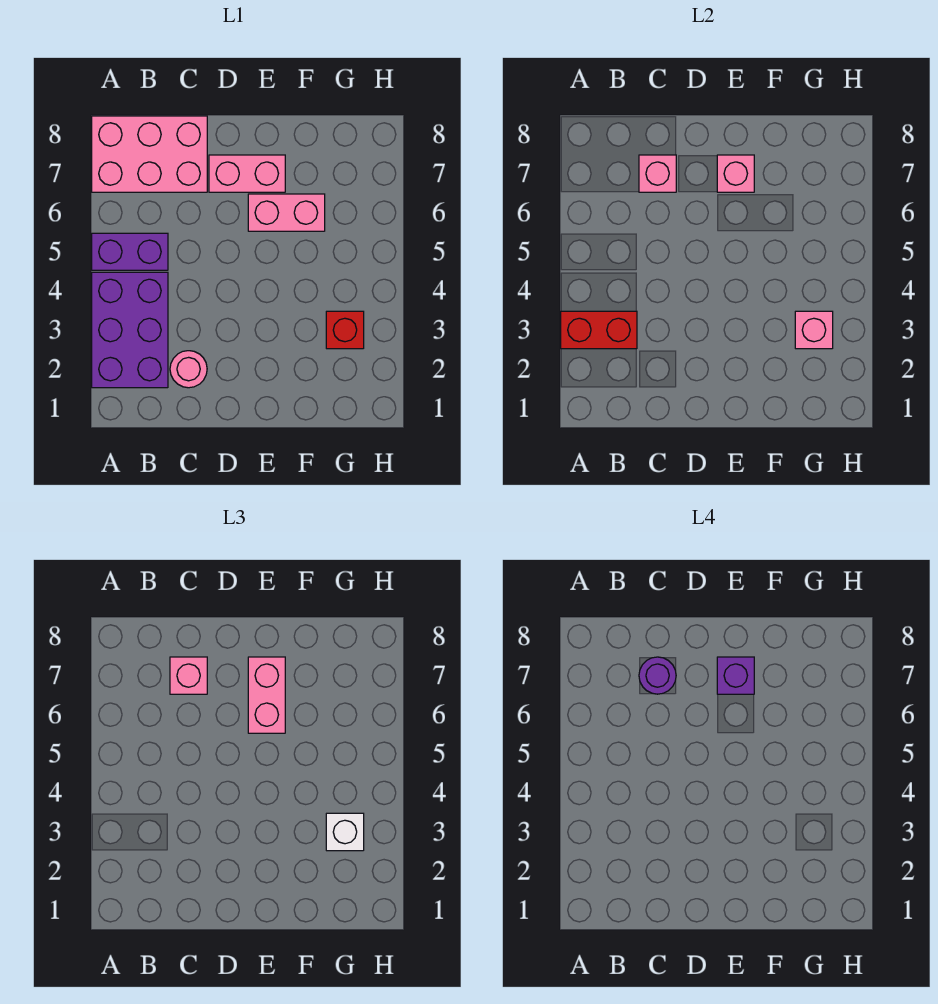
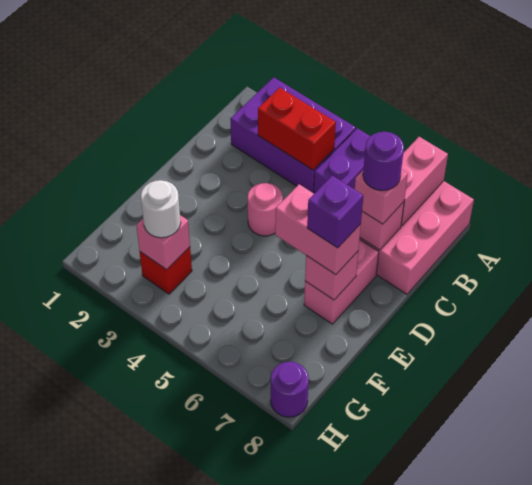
red brick A3:B3 level 2 -> red brick B3:B4 level 2
pink round brick C2 level 1 -> pink round brick D4 level 1
pink brick E6:F6 level 1 -> pink brick A7:B7 level 2
white brick G3 level 3 -> white round brick G3 level 3
none -> purple round brick H8 level 1

